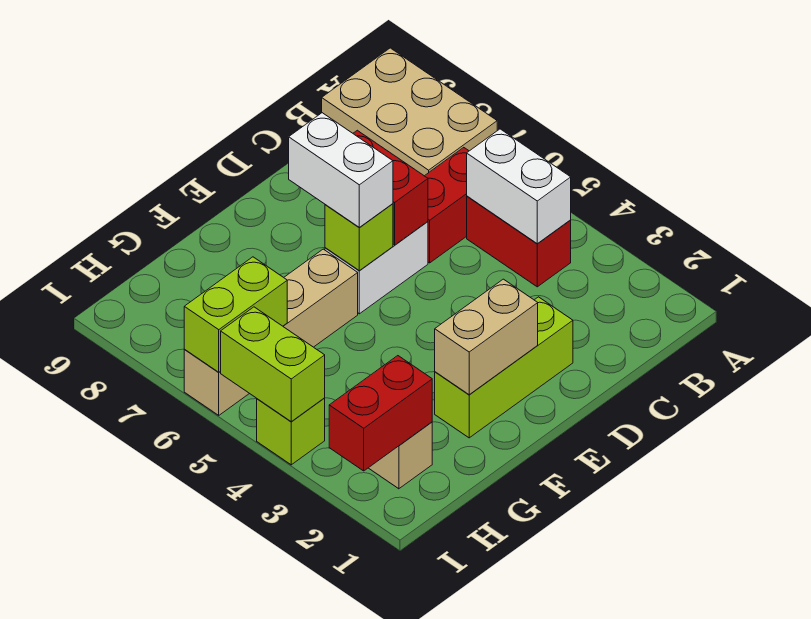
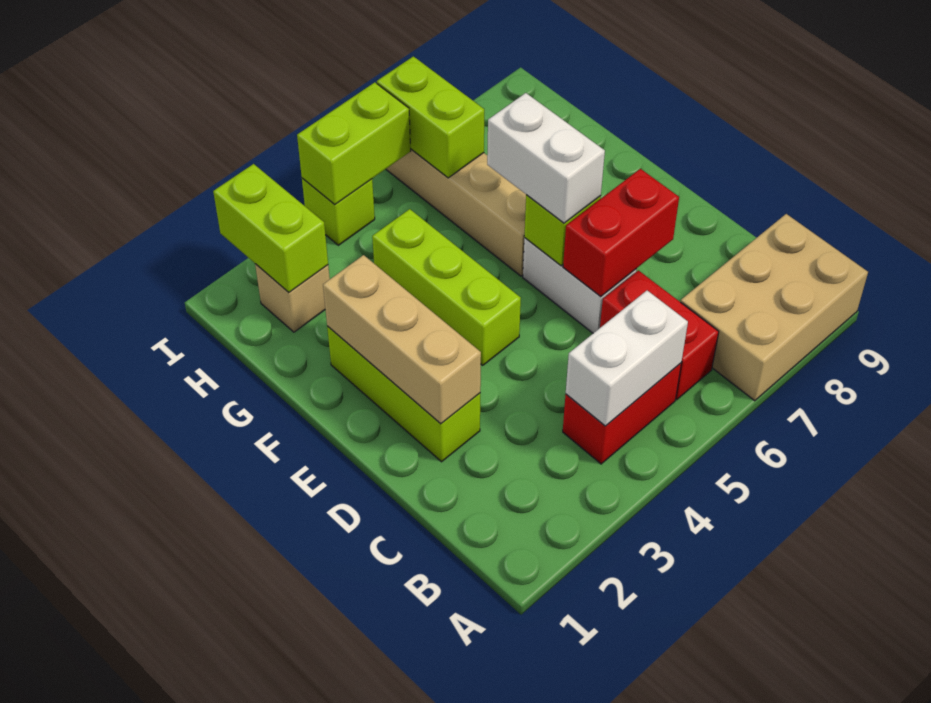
tan brick E2:F2 level 2 -> tan brick D2:F2 level 2
none -> lime brick E4:G4 level 1
white brick E6:E7 level 3 -> white brick E6:F6 level 3
red brick H2:I2 level 2 -> lime brick H2:I2 level 2

